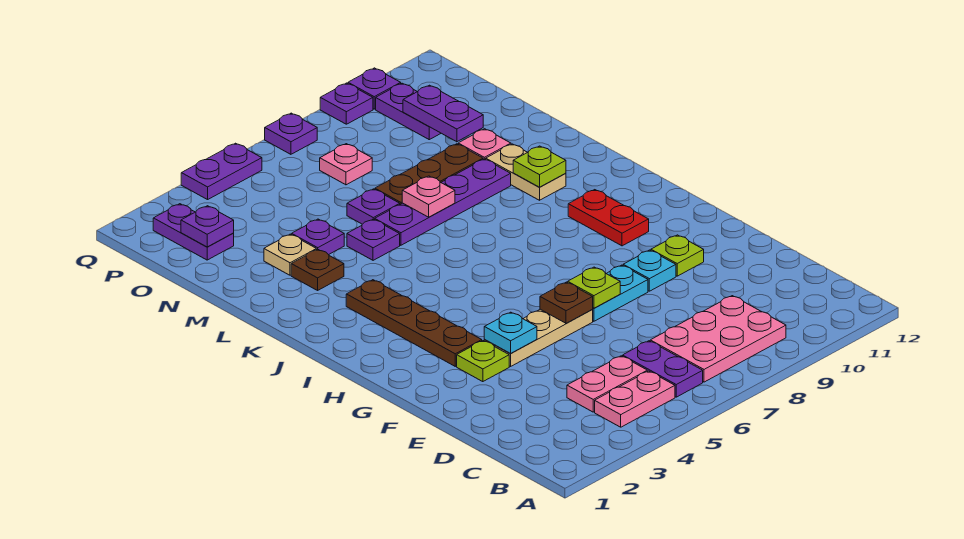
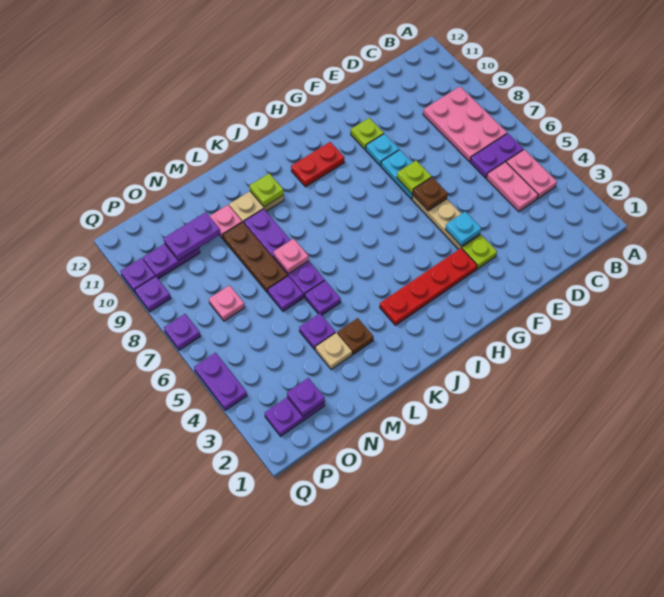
brown plate G3:J3 level 1 -> red plate G3:J3 level 1

